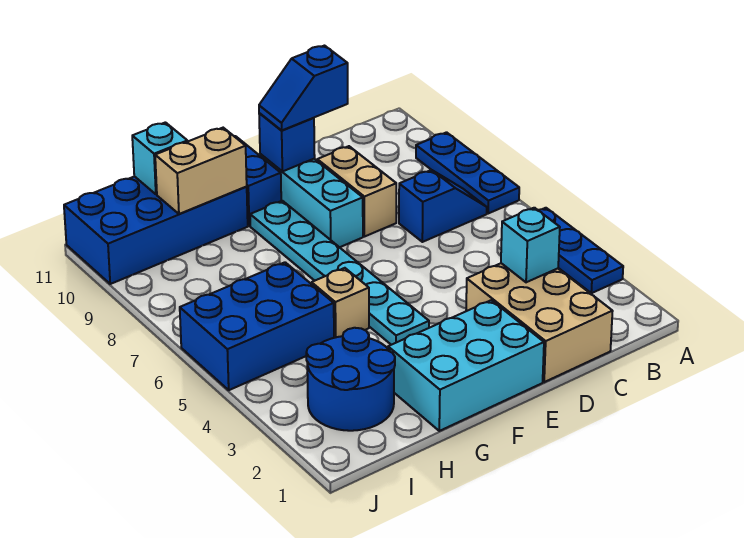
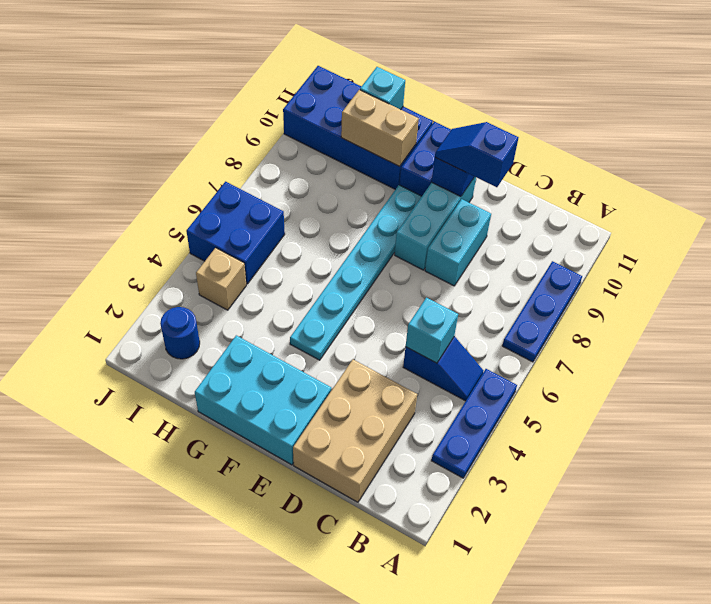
blue slope B7:C7 level 1 top C -> blue slope B5:C5 level 1 top C
cyan brick C3 level 2 -> cyan brick C5 level 2
tan brick D8:D9 level 1 -> cyan brick D8:D9 level 1
tan brick G5 level 1 -> tan brick I4 level 1
blue round brick H2:I3 level 1 -> blue round brick I2 level 1
blue brick H5:J6 level 1 -> blue brick I5:J6 level 1

